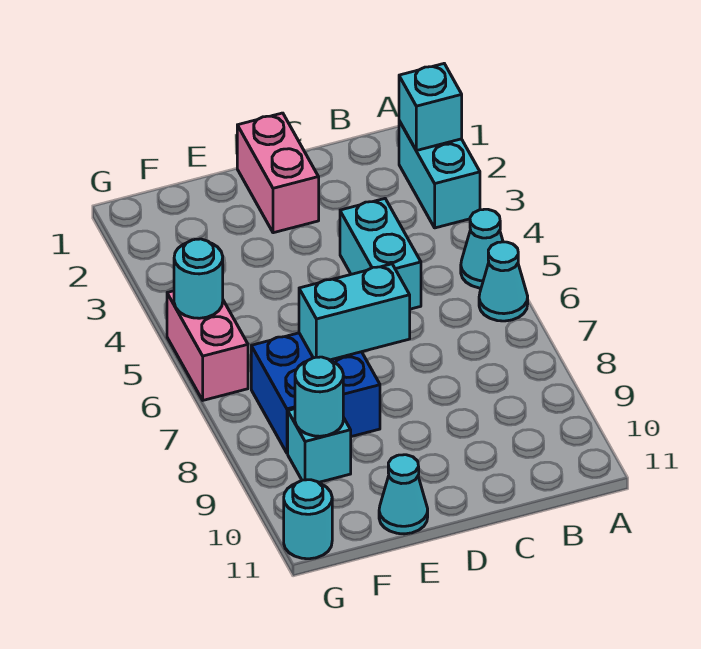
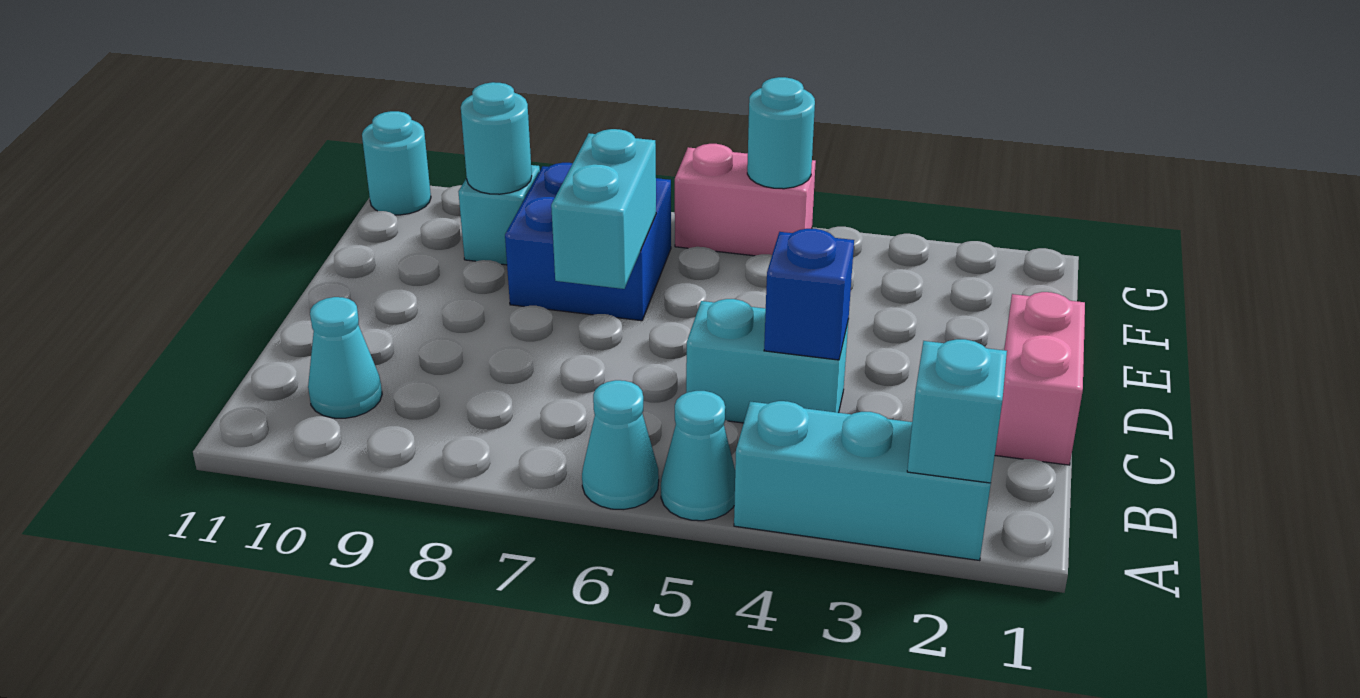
cyan brick A2:A3 level 1 -> cyan brick A2:A4 level 1
none -> blue brick C4 level 2
pink brick D1:D2 level 1 -> pink brick C1:D1 level 1
cyan cone E11 level 1 -> cyan cone B10 level 1

